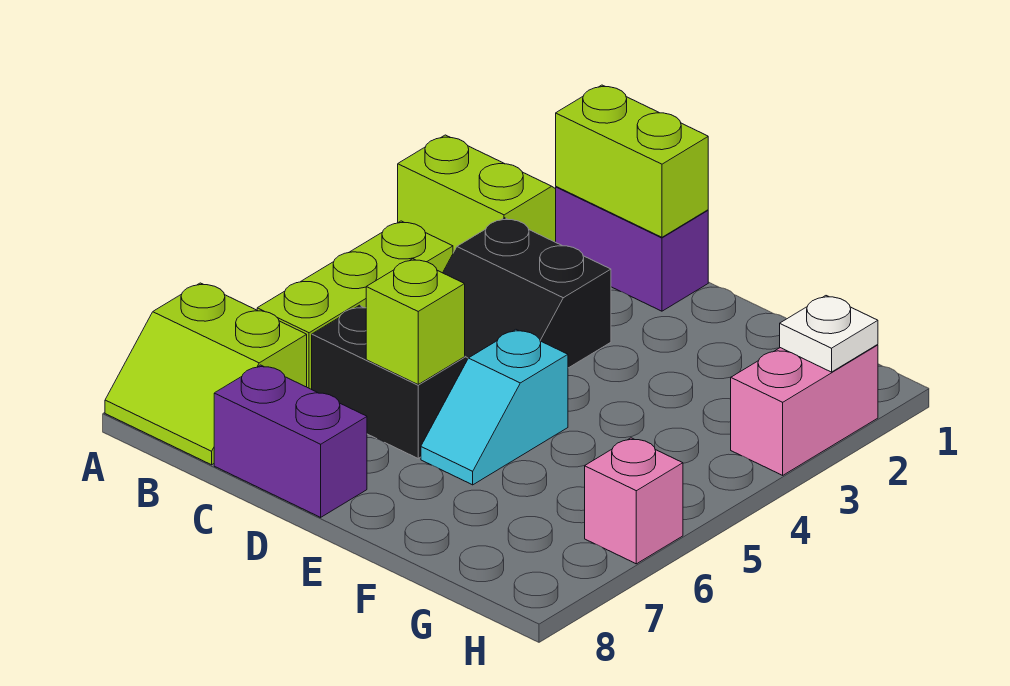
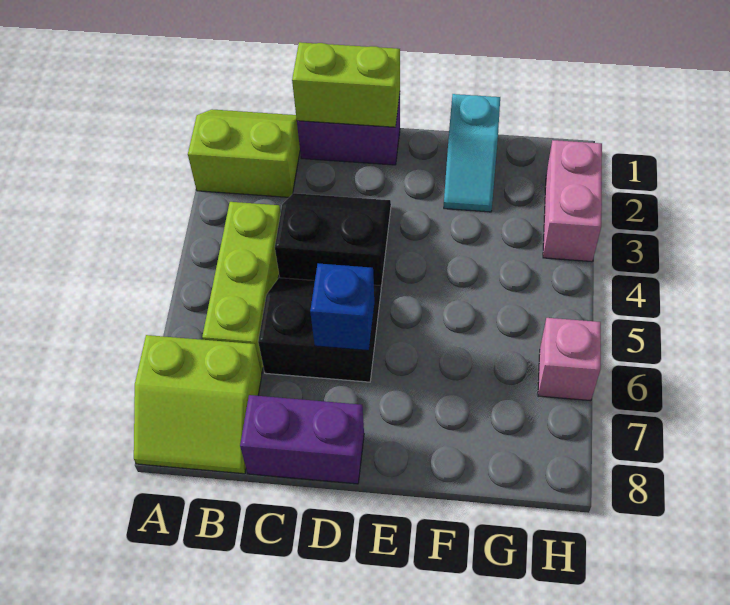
black slope C3:D4 level 1 top 3 -> black slope C3:D4 level 1 top 4
lime brick D6 level 2 -> blue brick D6 level 2
cyan slope E5:E6 level 1 top 5 -> cyan slope F1:F2 level 1 top 1
white plate H2 level 2 -> none

